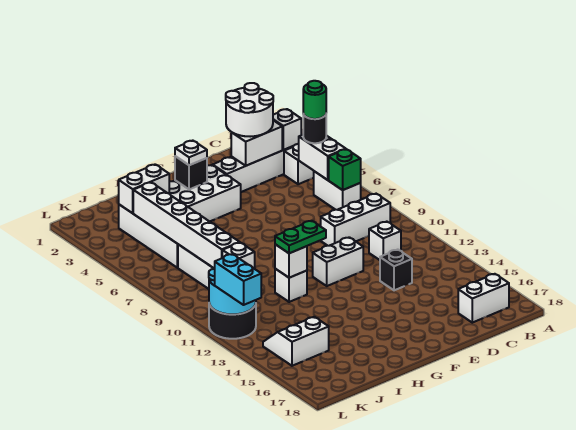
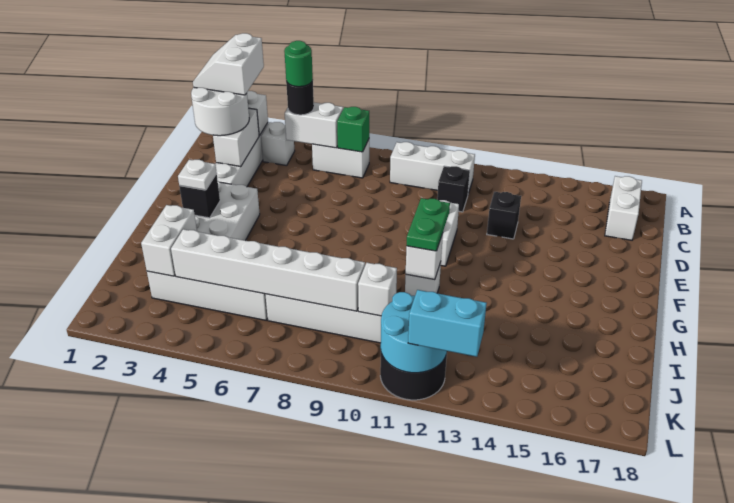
white brick B9:D9 level 1 -> white brick B9:B11 level 1
white brick C11 level 1 -> black brick C11 level 1
white slope J14:K15 level 1 top 15 -> white slope B2:C3 level 4 top 3

